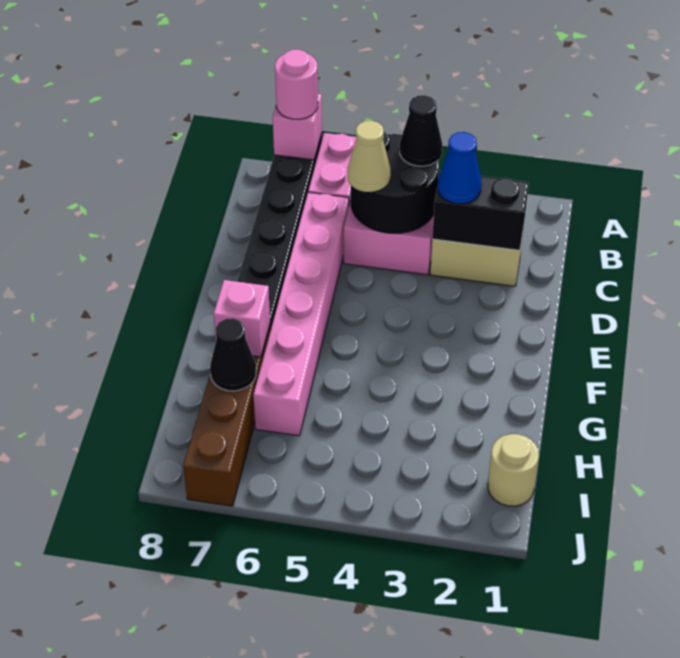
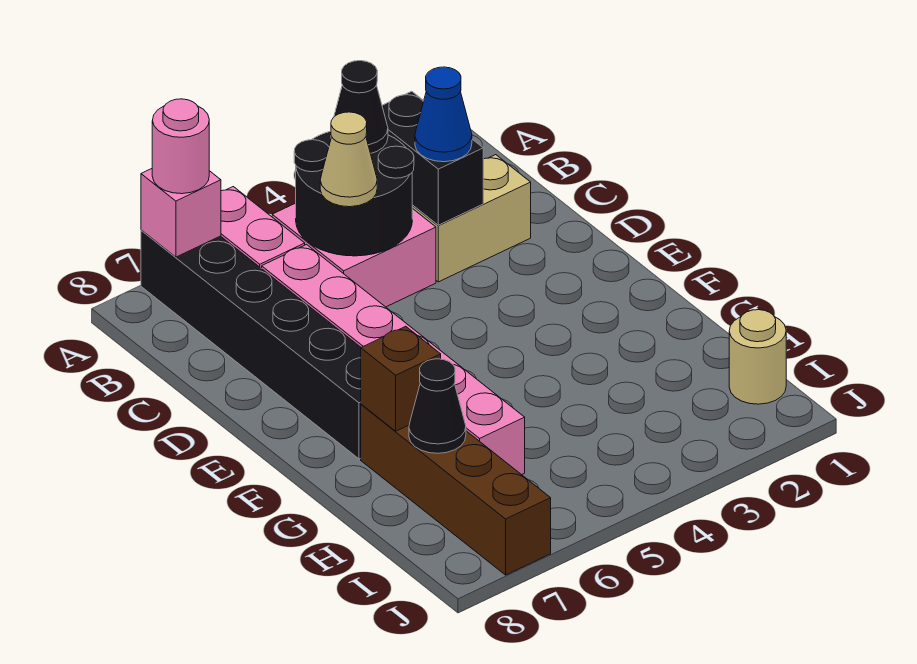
black brick C2:C3 level 2 -> black brick B3:C3 level 2
pink brick G7 level 2 -> brown brick G7 level 2

